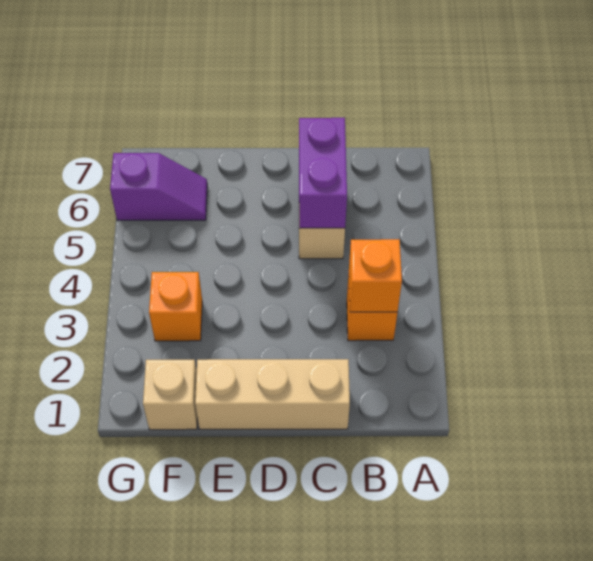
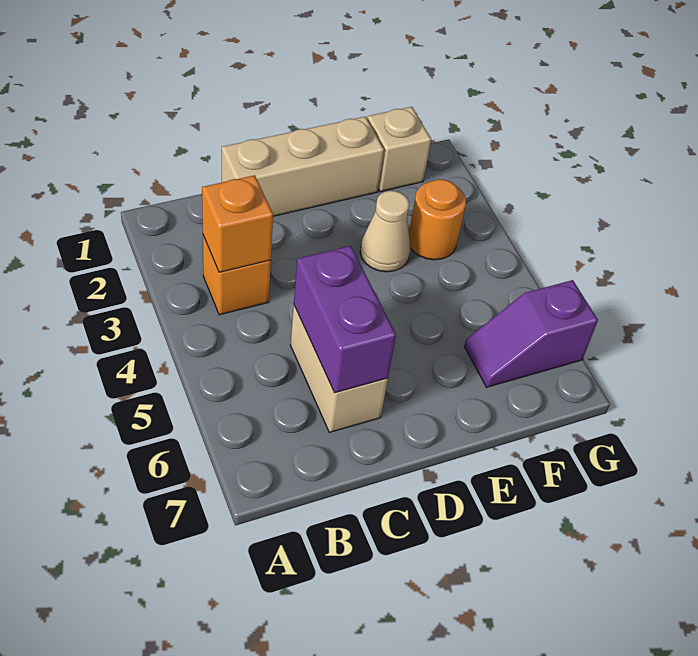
none -> tan cone E3 level 1
orange brick F3 level 1 -> orange round brick F3 level 1

